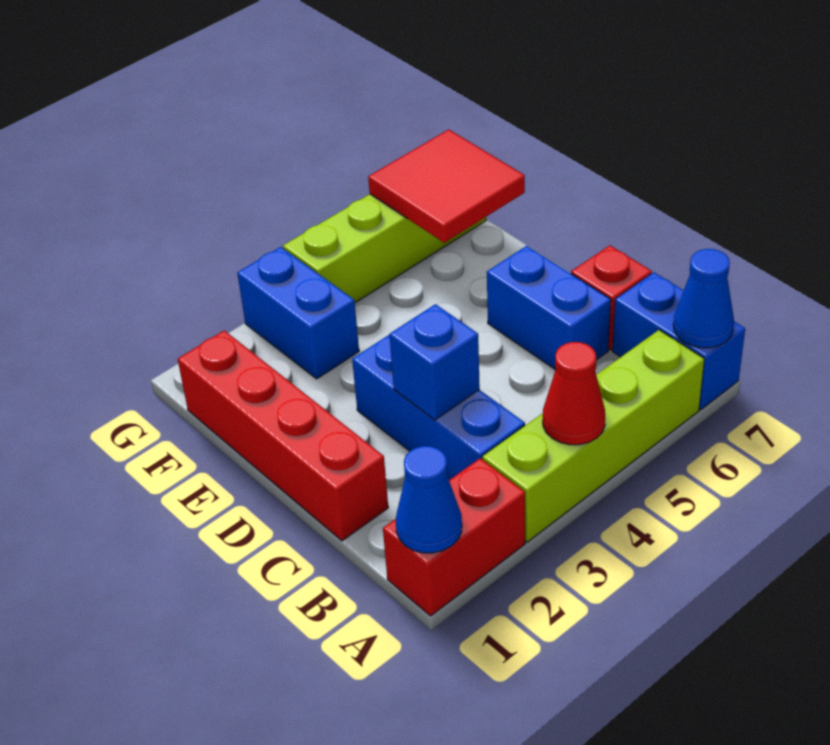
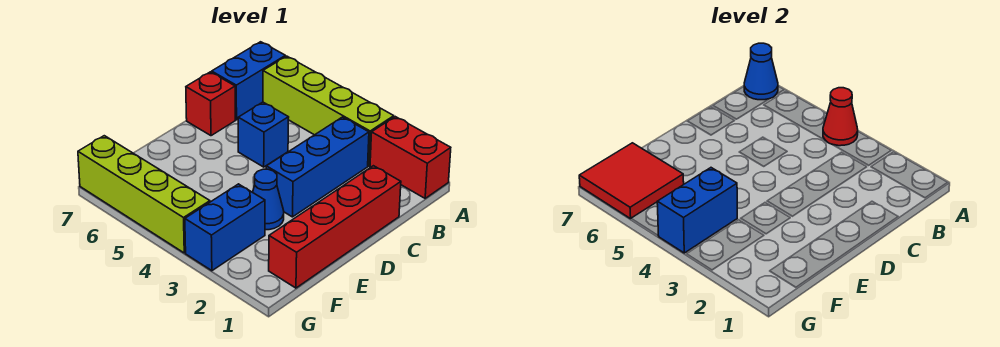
blue cone A1 level 2 -> blue cone E3 level 1
blue brick C3 level 2 -> blue brick C5 level 1
blue brick C6:D6 level 1 -> blue brick F4:G4 level 2

